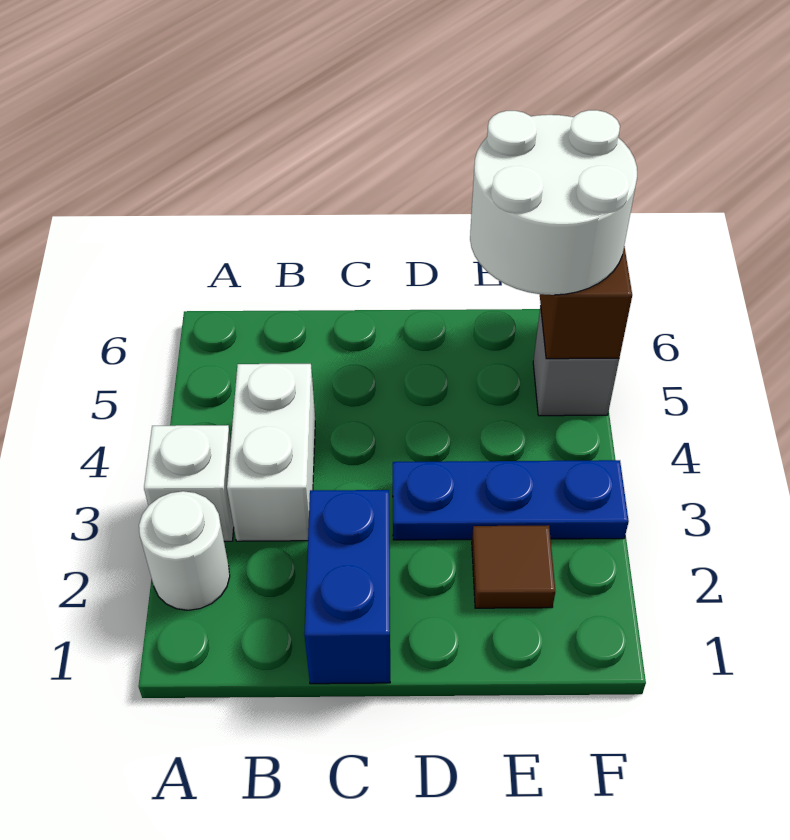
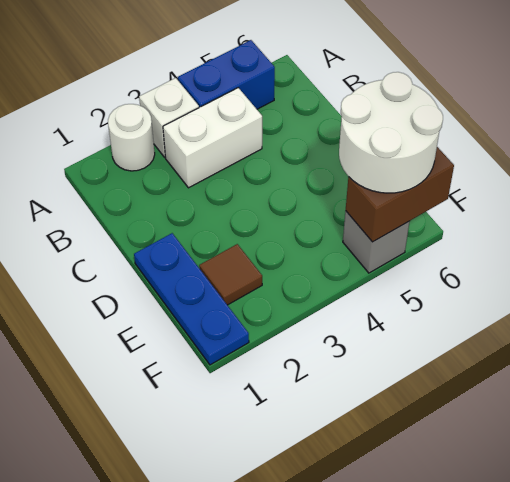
blue brick C1:C2 level 1 -> blue brick A4:A5 level 1
blue plate D3:F3 level 1 -> blue plate D1:F1 level 1

